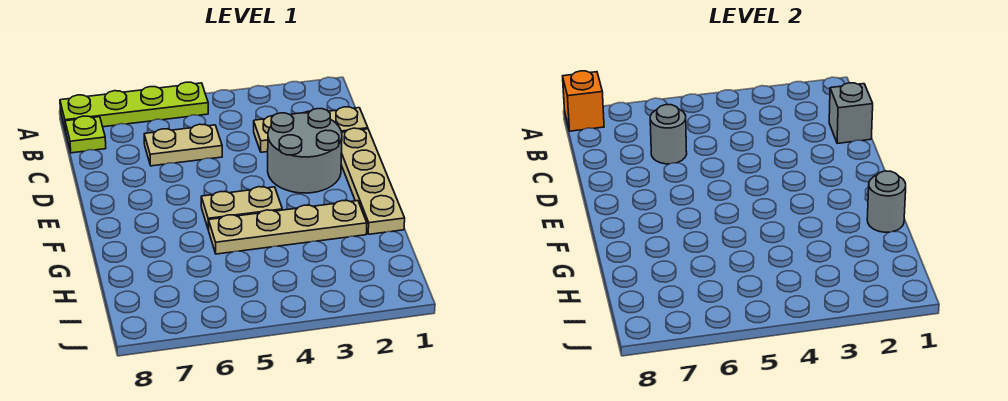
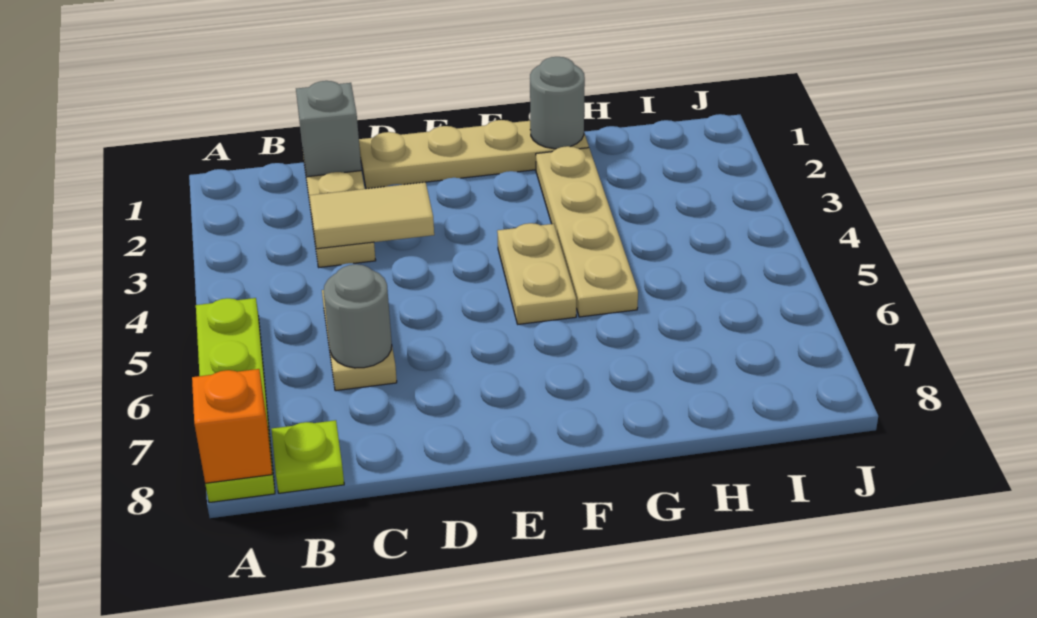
none -> tan tile C3:D3 level 2
grey round brick D2:E3 level 1 -> none

